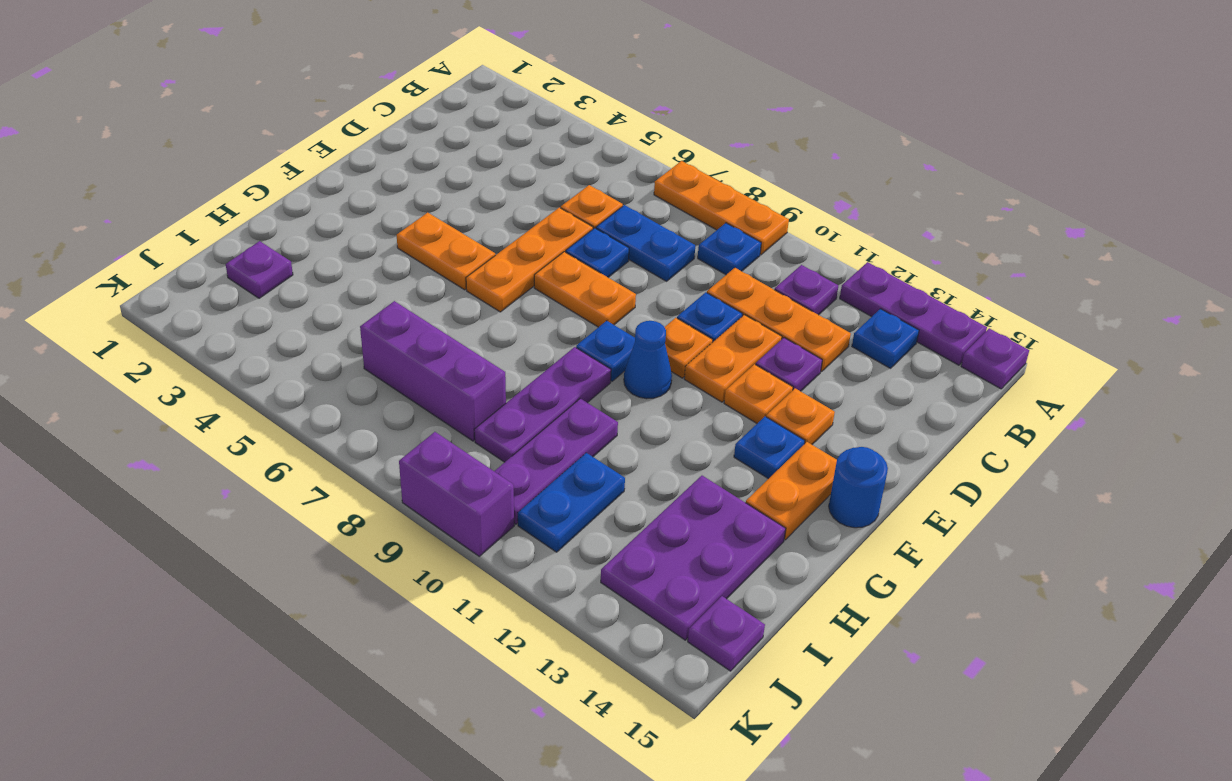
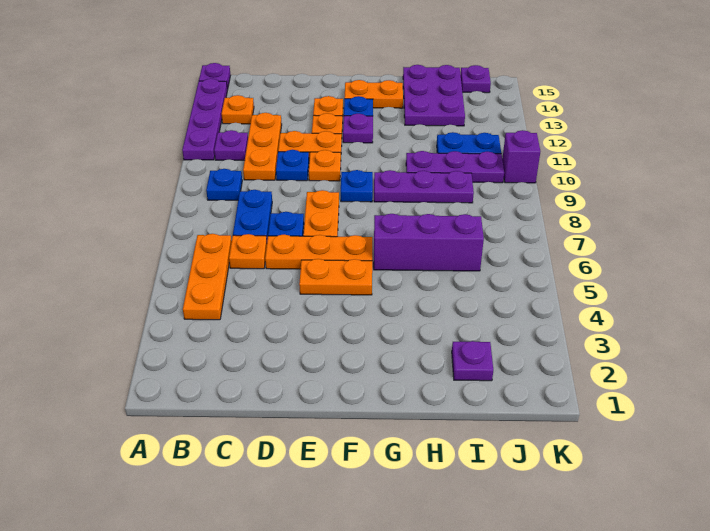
orange plate A7:A9 level 1 -> orange plate B4:B6 level 1
purple plate A12:A14 level 1 -> purple plate A11:A14 level 1
blue plate B13 level 1 -> orange plate B13 level 1
purple plate D12 level 1 -> purple plate F12 level 1
orange plate F4:F5 level 1 -> orange plate E5:F5 level 1
blue cone F10 level 1 -> none
blue round brick F15 level 1 -> none
purple plate H13:J14 level 1 -> purple plate H13:I15 level 1
purple brick I6:I8 level 1 -> purple brick G6:I6 level 1
purple brick K9:K10 level 1 -> purple brick K10 level 1

